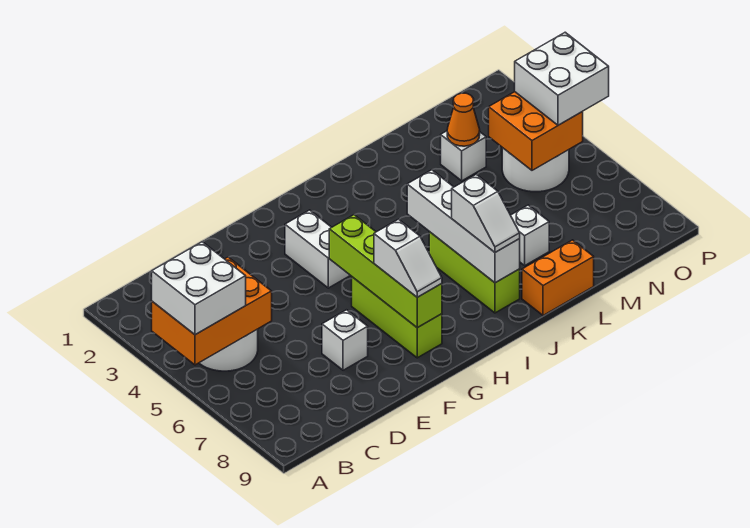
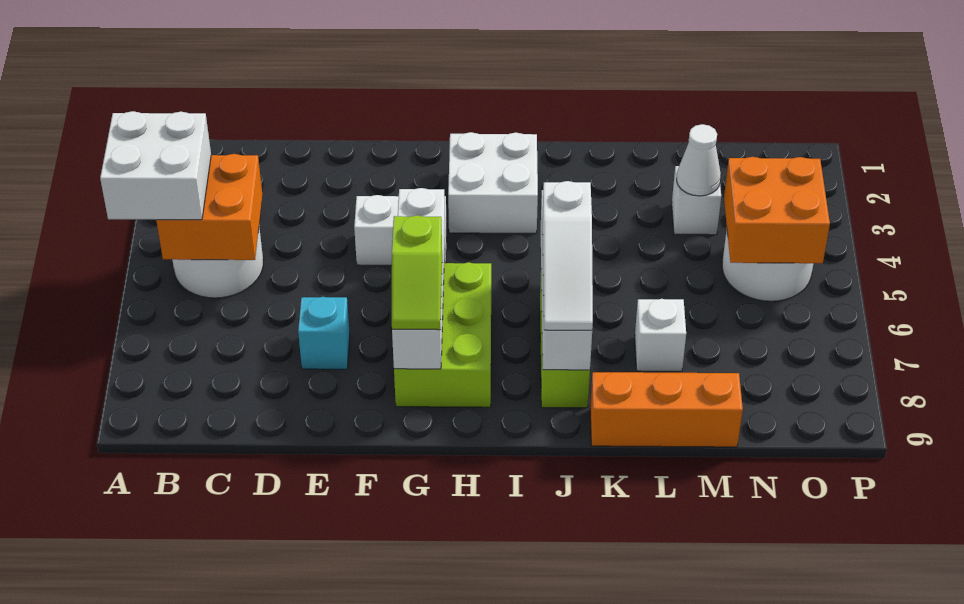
orange brick A4:C5 level 2 -> orange brick B4:C5 level 2
white brick E7 level 1 -> cyan brick E7 level 1
white brick G3:G4 level 1 -> white brick F4:G4 level 1
lime brick G5:G8 level 2 -> white brick G5:G8 level 2
lime brick G6:G8 level 1 -> lime brick G6:H8 level 1
white slope G7:G8 level 3 top 7 -> lime slope G7:G8 level 3 top 7
white slope J7:J8 level 3 top 7 -> white slope J6:J8 level 3 top 6
orange brick K9:L9 level 1 -> orange brick K9:M9 level 1
orange cone M3 level 2 -> white cone M3 level 2
white brick O4:P5 level 3 -> white brick H2:I3 level 1

